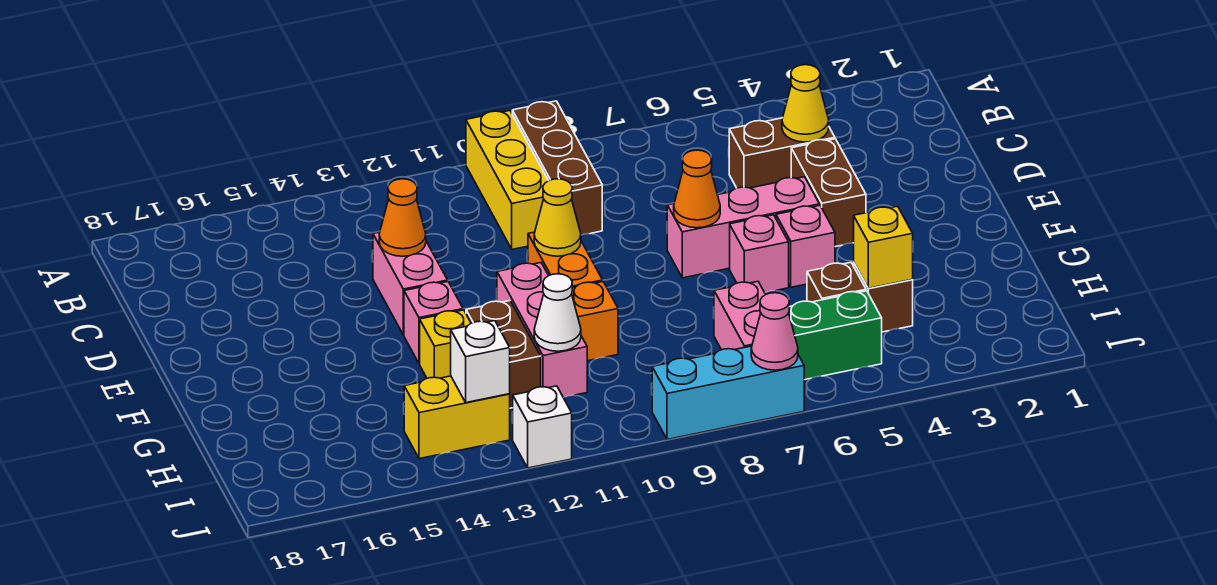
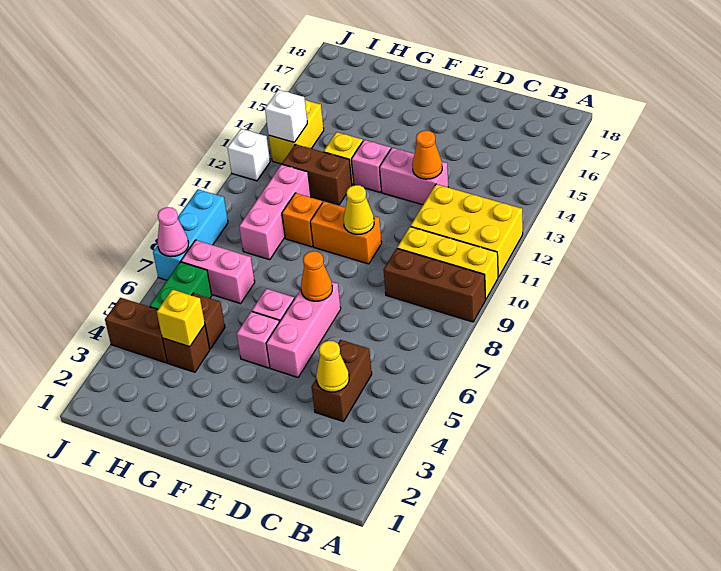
none -> yellow brick A11:C12 level 1
brown brick D4:E4 level 1 -> brown brick I4:J4 level 1
pink brick F11:H11 level 1 -> pink brick H9:H11 level 1
white cone H11 level 2 -> none

